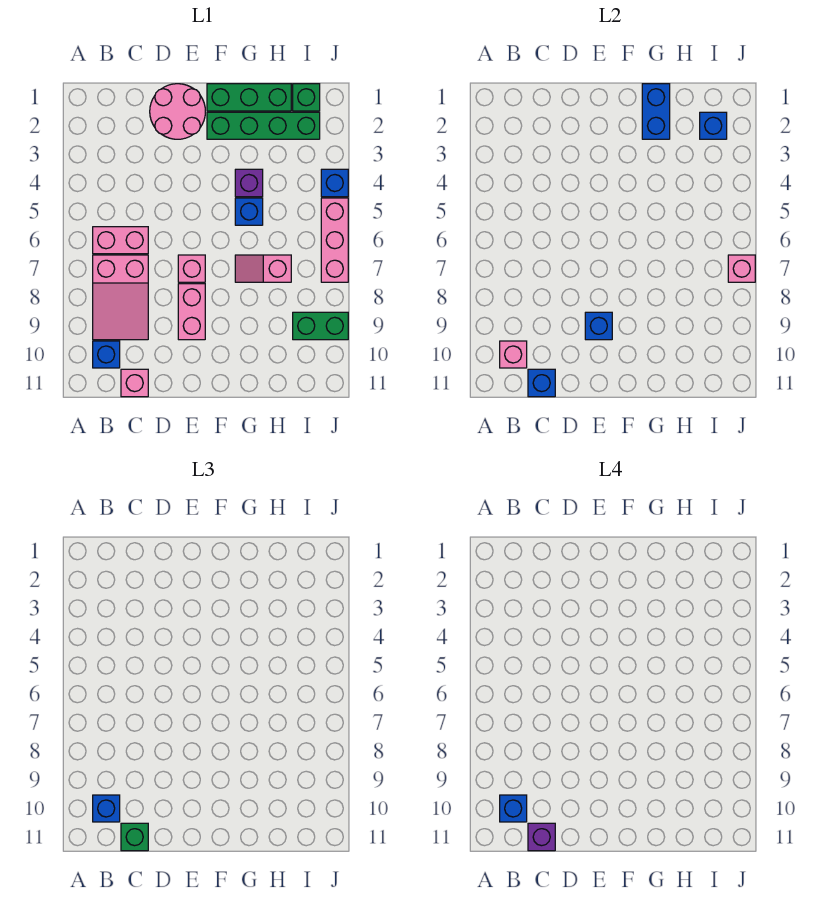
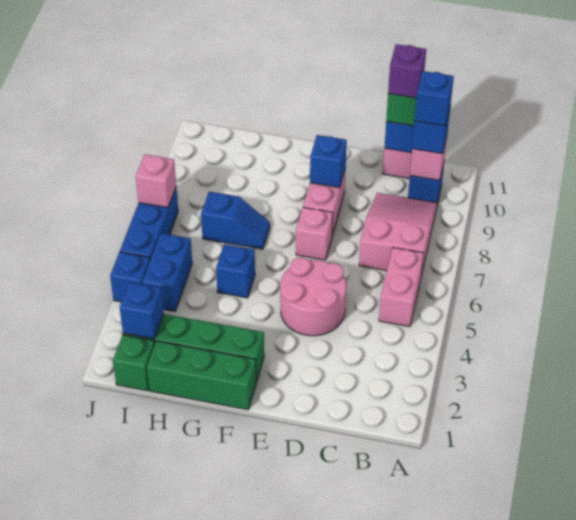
pink brick B6:C6 level 1 -> pink brick B5:B6 level 1
pink round brick D1:E2 level 1 -> pink round brick D4:E5 level 1
blue brick G1:G2 level 2 -> blue brick I4:I5 level 1
purple brick G4 level 1 -> none
pink slope G7:H7 level 1 top H -> blue slope G7:H7 level 1 top H
green brick I9:J9 level 1 -> none
pink brick J5:J7 level 1 -> blue brick J5:J7 level 1

